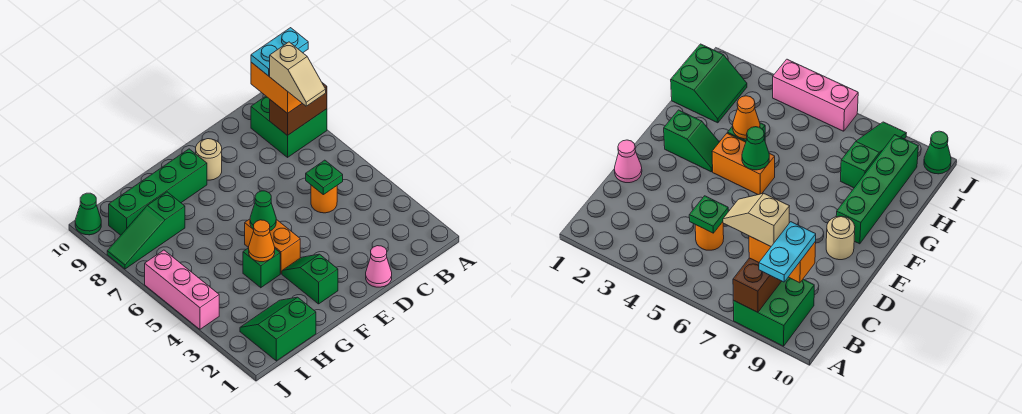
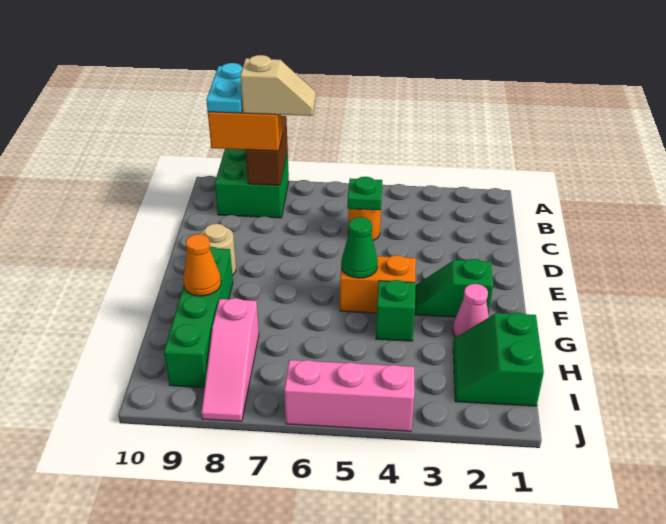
pink cone D1 level 1 -> pink cone G2 level 1
orange cone G4 level 2 -> orange cone G9 level 2
green slope H8:J8 level 1 top H -> pink slope H8:J8 level 1 top H
green cone J10 level 1 -> none

